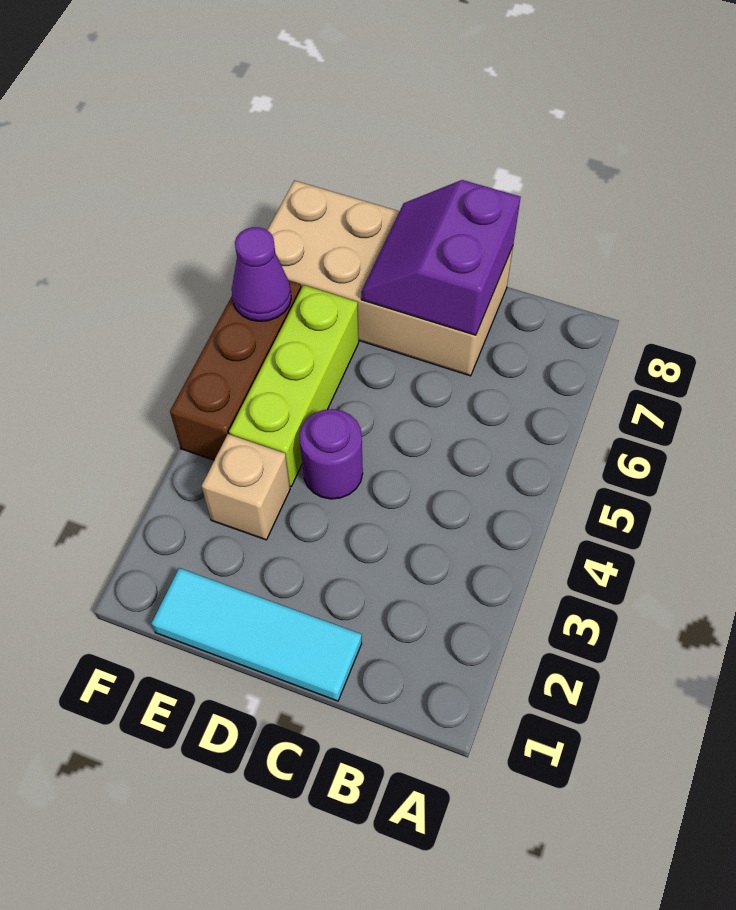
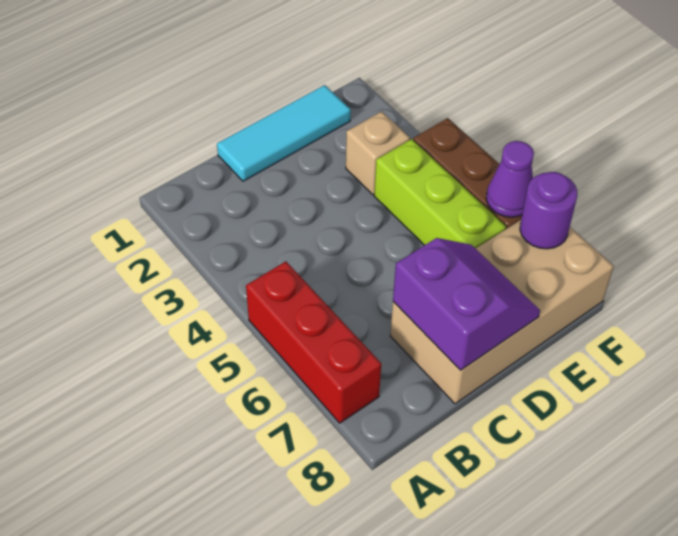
none -> red brick A5:A7 level 1
purple round brick D4 level 1 -> purple round brick F7 level 2

